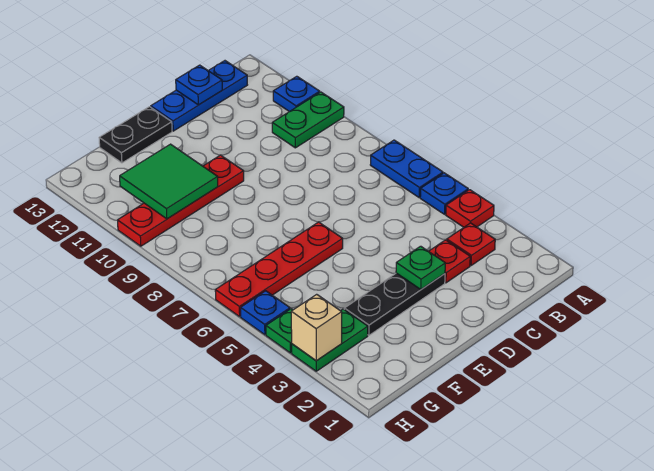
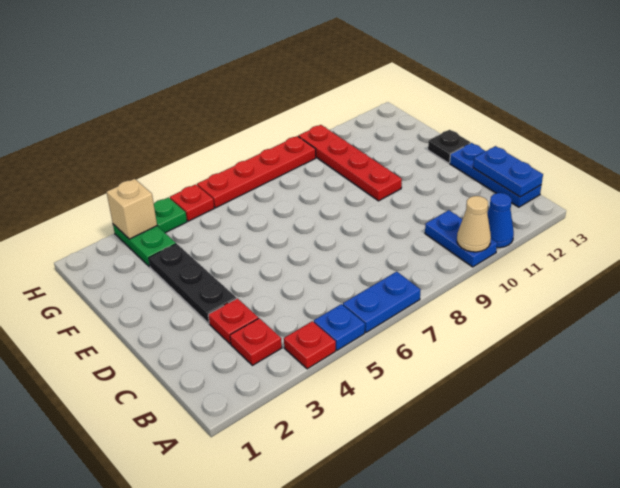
green plate A10:B10 level 1 -> blue plate A10:B10 level 1
none -> tan cone A10 level 2
blue plate A11 level 1 -> blue cone A11 level 1
blue plate C13 level 2 -> blue plate B13:C13 level 2
green plate D3 level 2 -> none
red plate E6:H6 level 1 -> red plate H6:H9 level 1
black plate E13:F13 level 1 -> black plate E13 level 1
green tile F10:G11 level 2 -> none
blue plate H5 level 1 -> red plate H5 level 1

